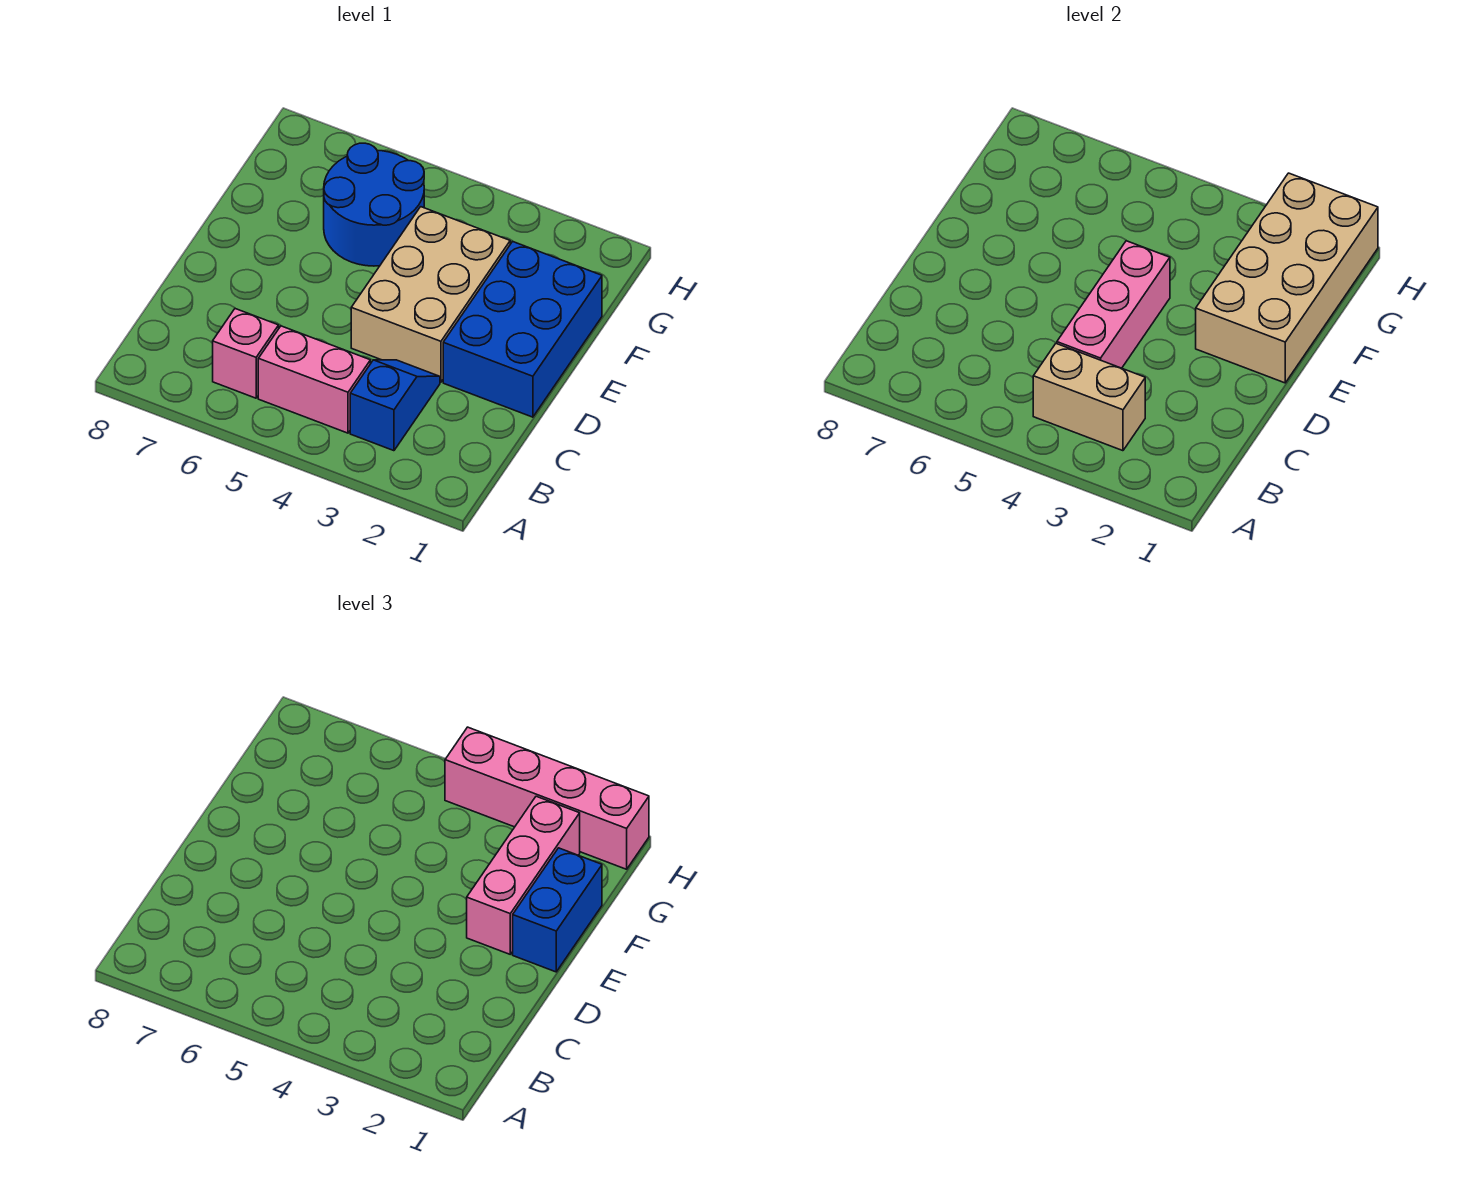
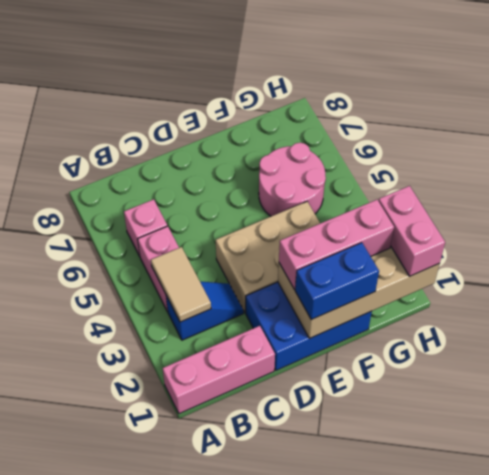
tan brick B3:B4 level 2 -> tan tile B3:B4 level 2
pink brick C4:E4 level 2 -> pink brick A1:C1 level 1
blue round brick F5:G6 level 1 -> pink round brick F5:G6 level 1
pink brick H1:H4 level 3 -> pink brick H1:H2 level 3

